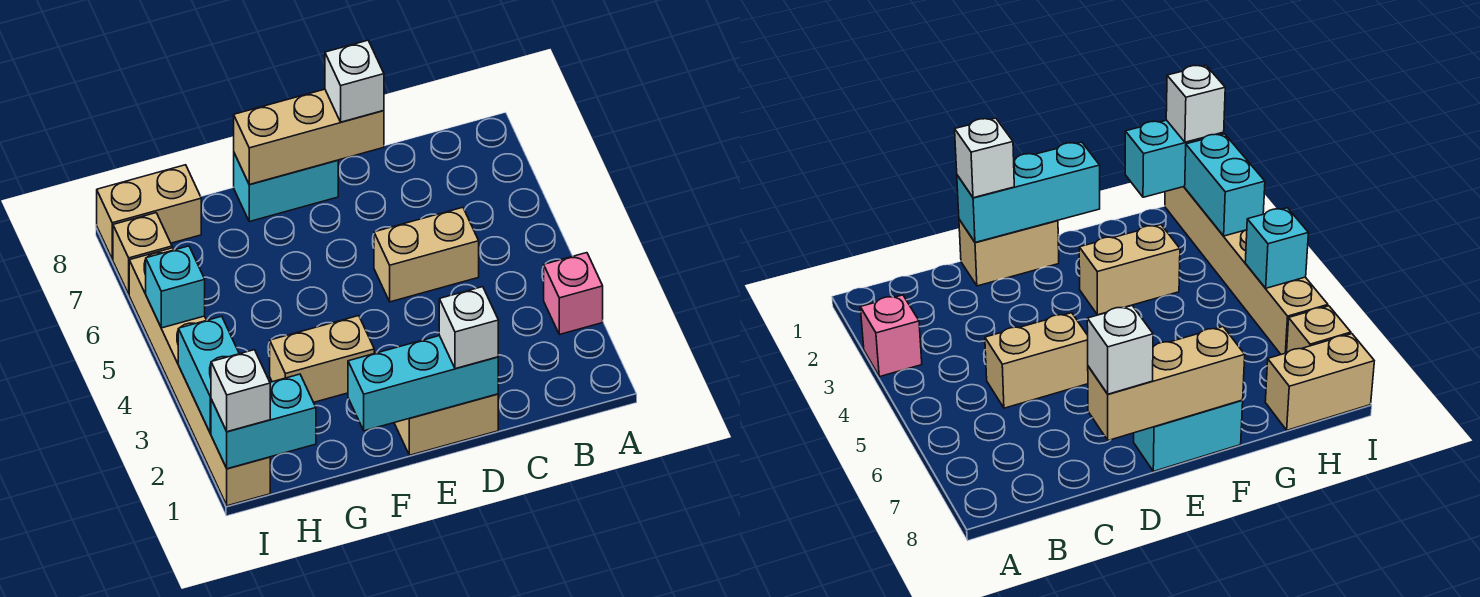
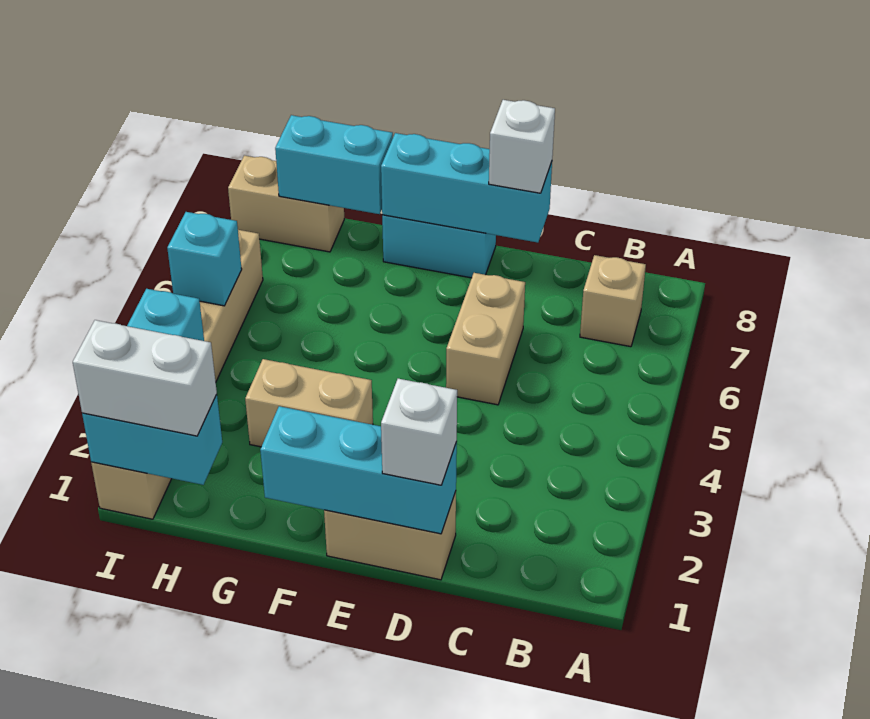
pink brick A3 level 1 -> none
tan brick C5:D5 level 1 -> tan brick D5:D6 level 1
tan brick D8:F8 level 2 -> cyan brick D8:F8 level 2
none -> cyan brick G8:H8 level 2
white brick I1 level 3 -> white brick H1:I1 level 3
tan brick I7 level 1 -> tan brick B7 level 1

